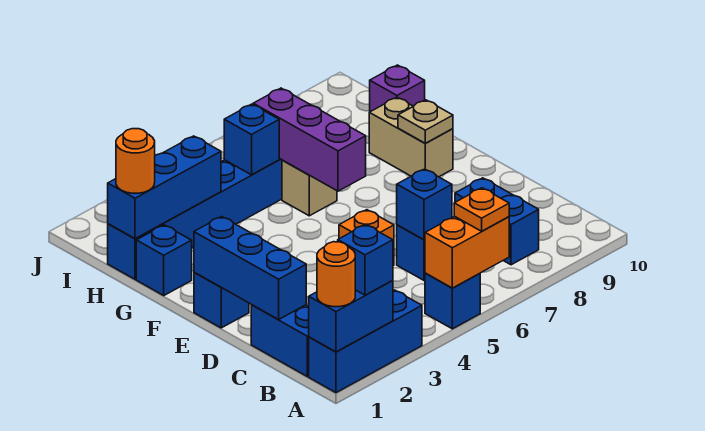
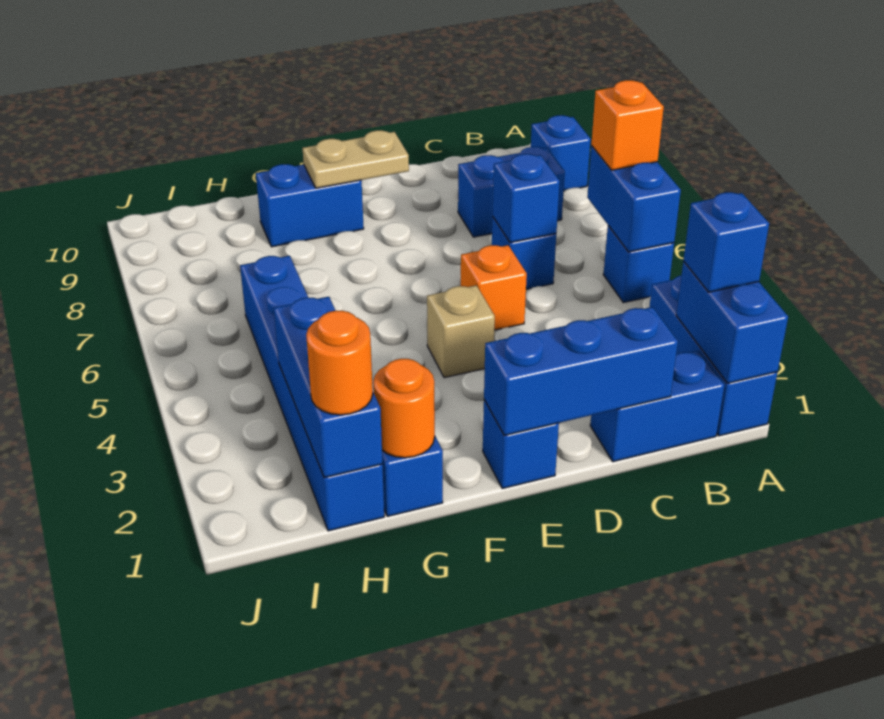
orange round brick A1 level 3 -> orange round brick G1 level 2
orange brick A5:A6 level 2 -> blue brick A5:A6 level 2
orange plate A6 level 3 -> orange brick A6 level 3
purple brick F6:H6 level 2 -> none
tan brick F9:G9 level 1 -> blue brick F9:G9 level 1
tan plate F9 level 2 -> tan plate E9:F9 level 2
tan brick G6 level 1 -> tan brick E4 level 1
blue brick H5 level 2 -> blue brick A9 level 1
purple brick H10 level 1 -> none

